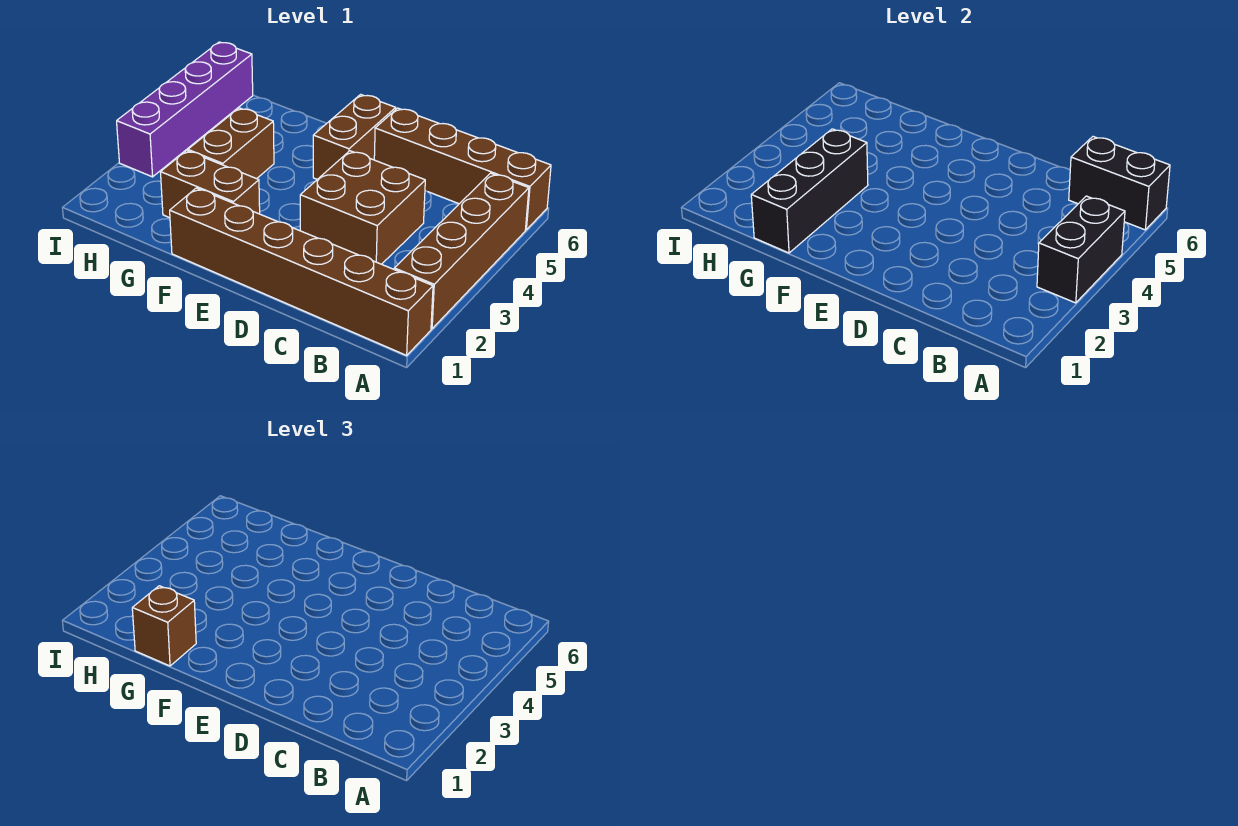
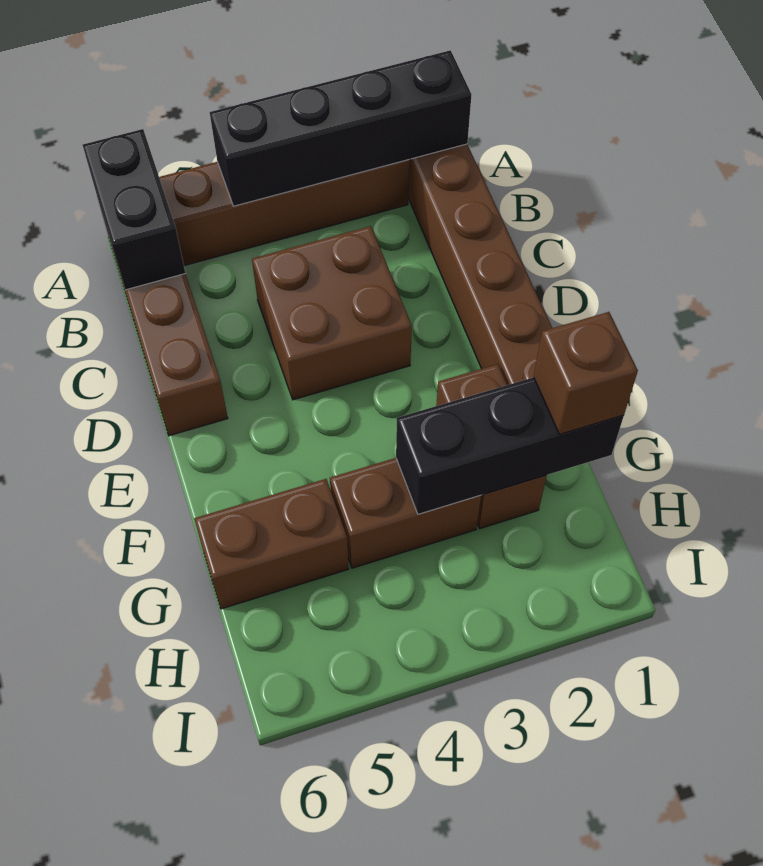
black brick A3:A4 level 2 -> black brick A1:A4 level 2
brown brick E5:E6 level 1 -> brown brick G5:G6 level 1
purple brick I3:I6 level 1 -> none

